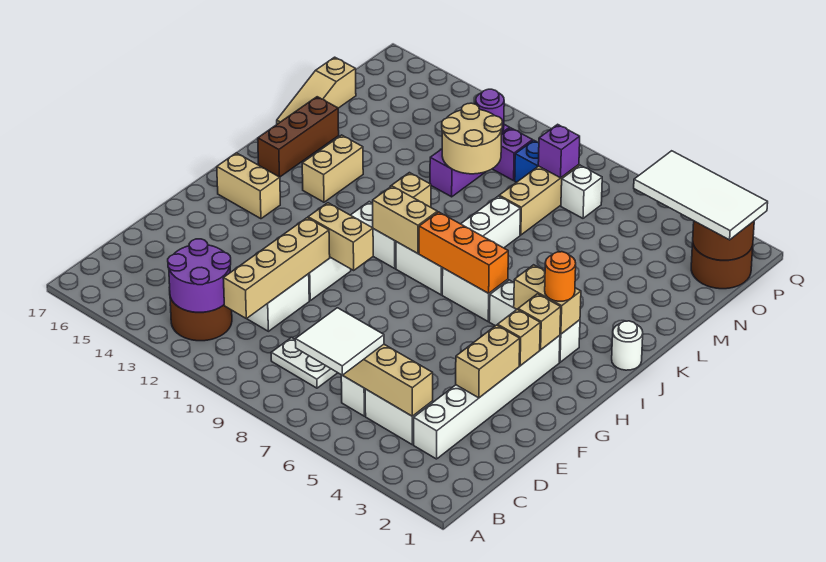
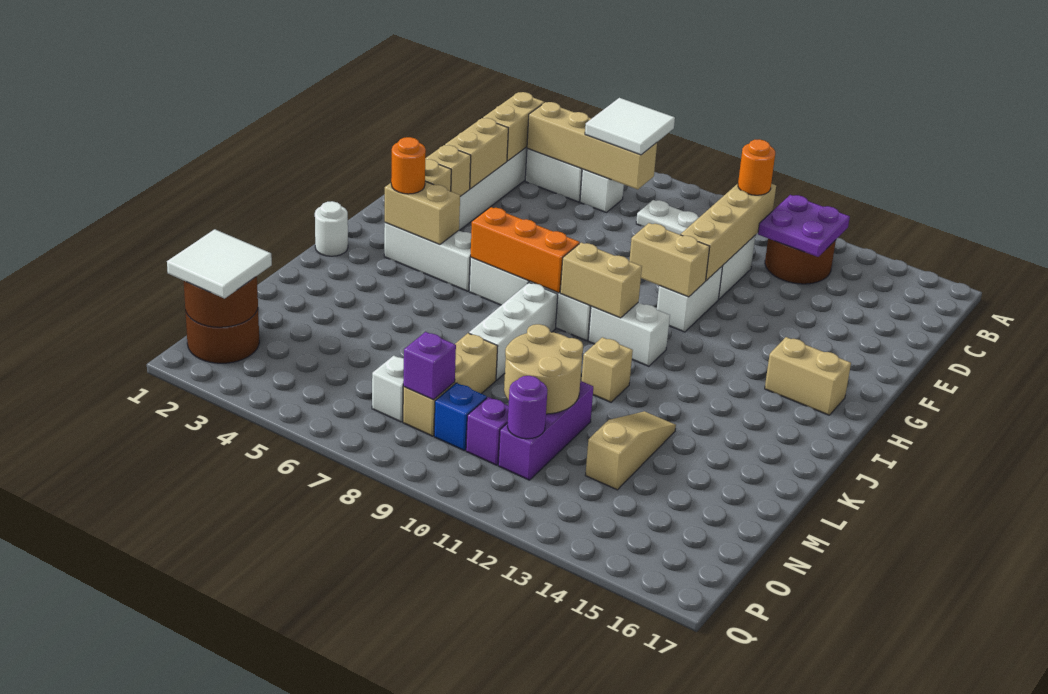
purple round brick B12:C13 level 2 -> purple plate B12:C13 level 2
none -> orange round brick C11 level 3
tan brick J14:K14 level 1 -> tan brick C3:D3 level 2
brown brick J16:L16 level 1 -> none
tan slope L17:N17 level 1 top N -> tan slope L13:N13 level 1 top N
white tile O1:P4 level 3 -> white tile O1:P2 level 3

